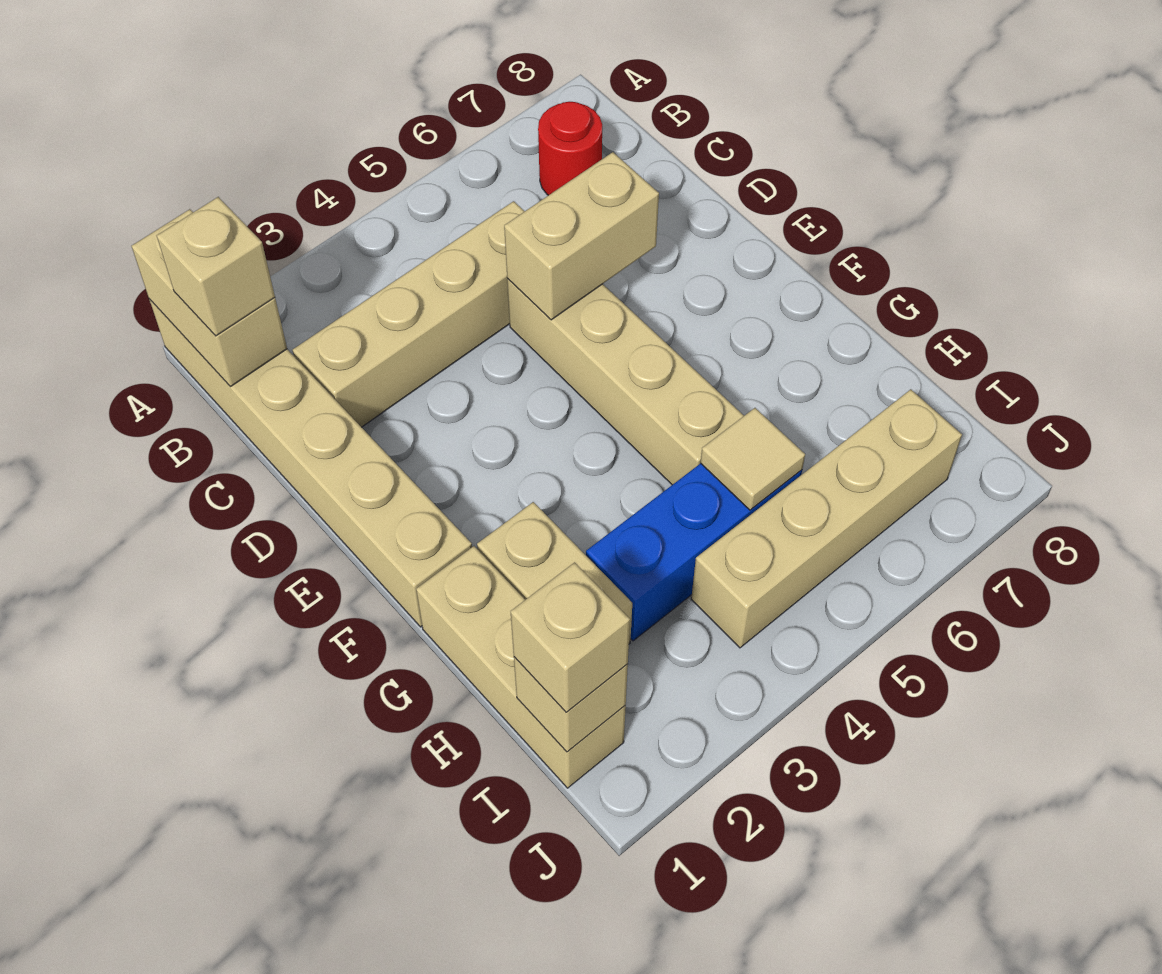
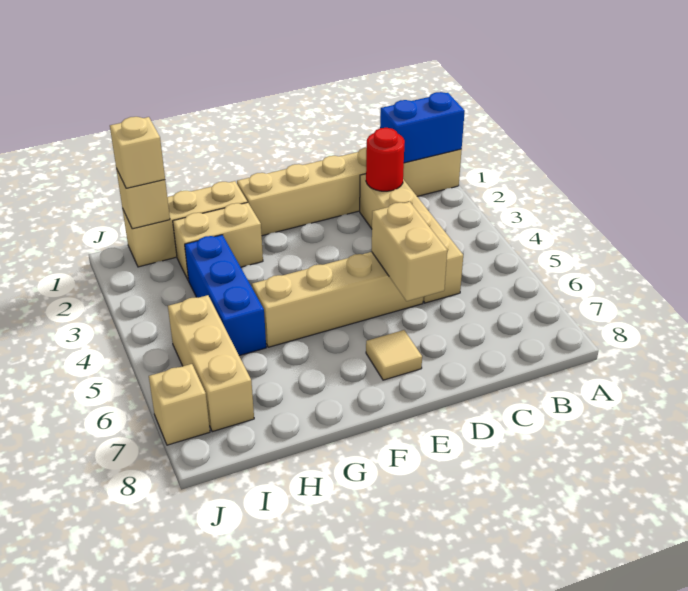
tan brick A1:B1 level 2 -> blue brick A1:B1 level 2
tan brick B1 level 3 -> tan brick J7 level 1
red round brick B7 level 1 -> red round brick C2 level 2
tan tile H5 level 2 -> tan tile E7 level 1
tan brick I4:I7 level 1 -> tan brick I5:I7 level 1

